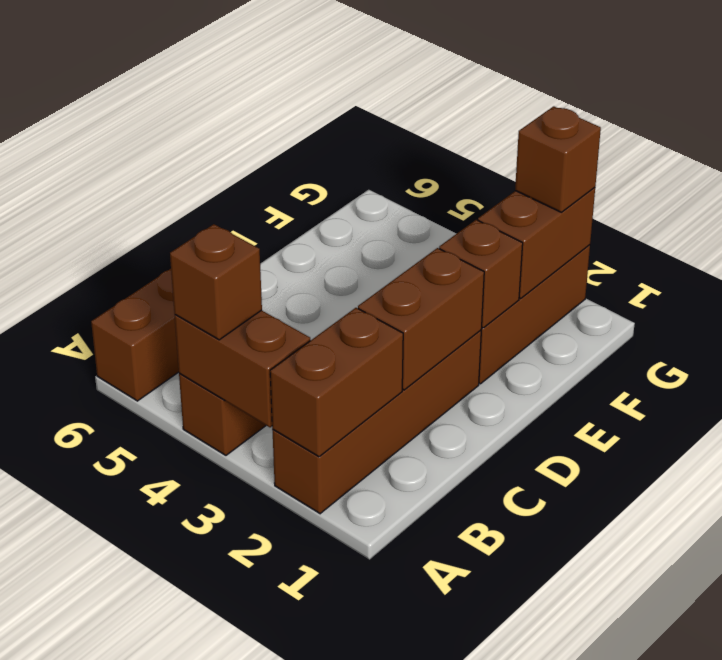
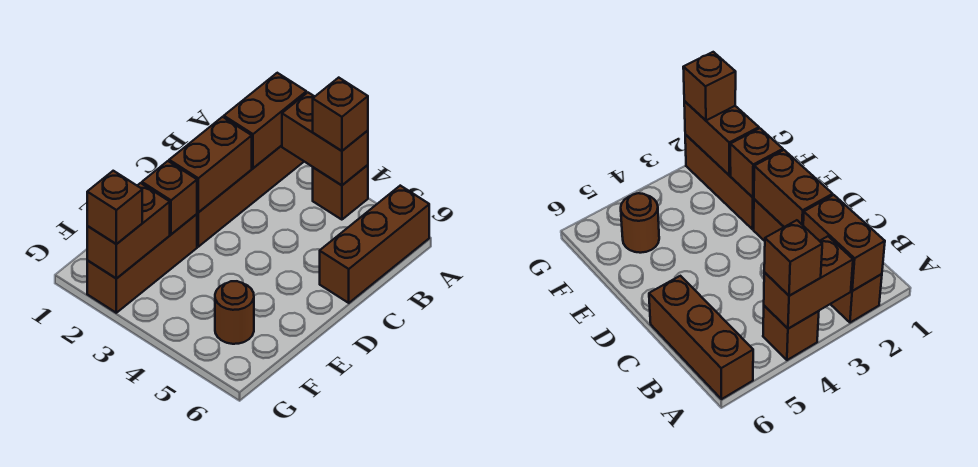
none -> brown round brick F5 level 1

